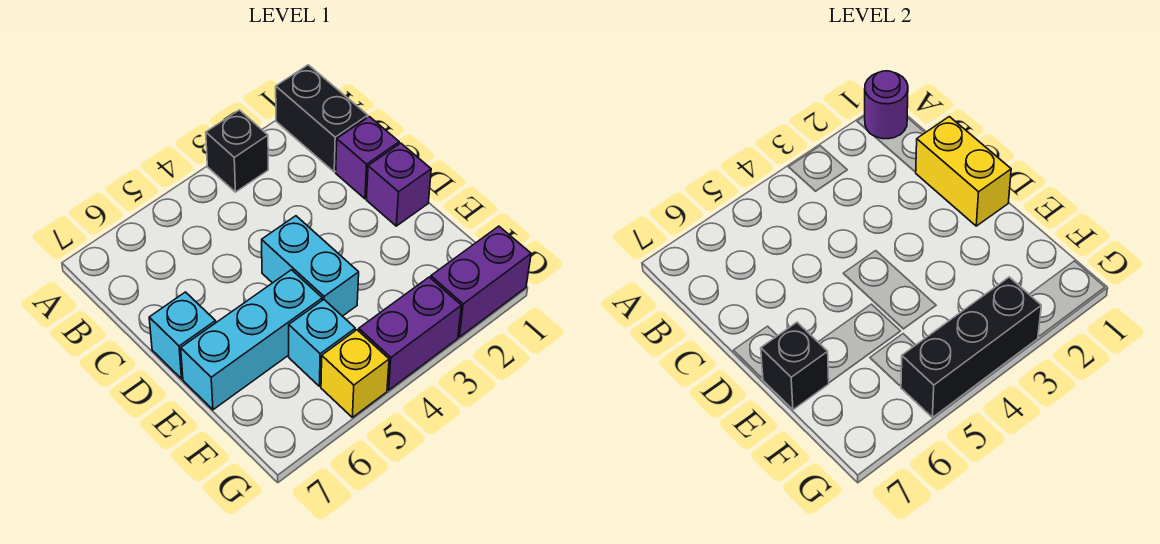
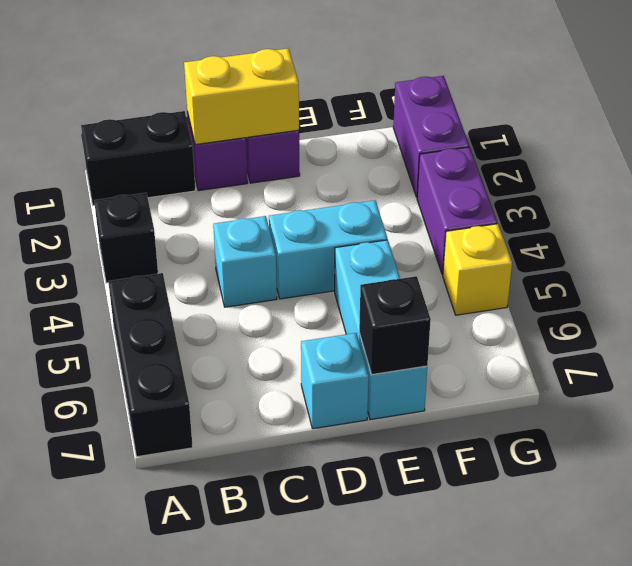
purple round brick A1 level 2 -> none
cyan brick F5 level 1 -> cyan brick C4 level 1
black brick G3:G5 level 2 -> black brick A5:A7 level 1

